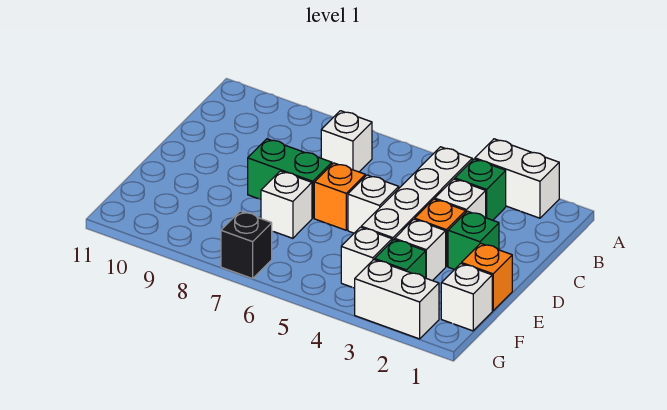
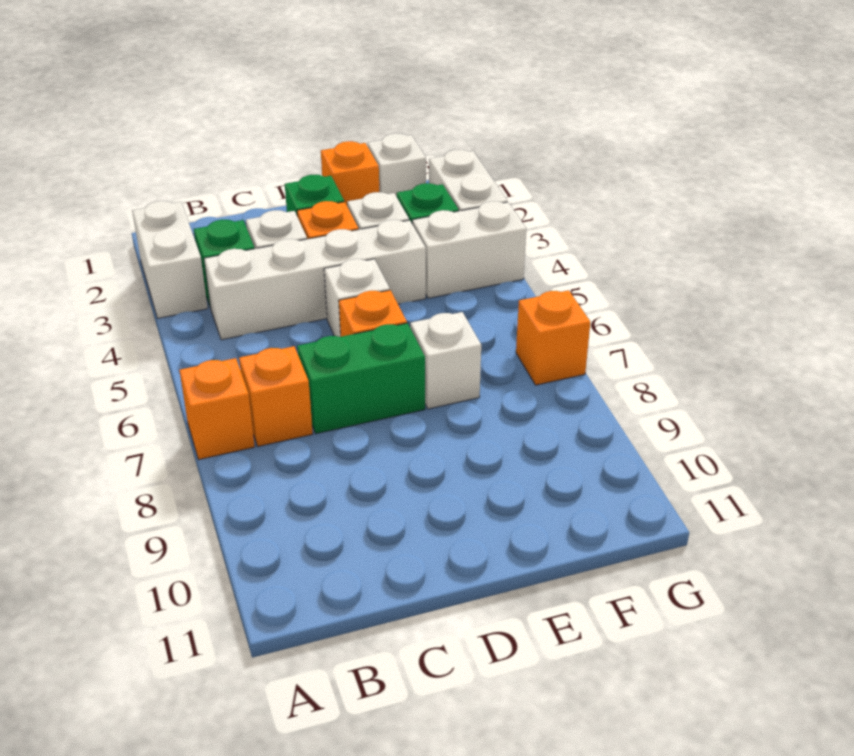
none -> orange brick A7 level 1
white brick B7 level 1 -> orange brick B7 level 1
green brick D7:D8 level 1 -> green brick C7:D7 level 1
white brick F4 level 1 -> white brick F4:G4 level 1
black brick G7 level 1 -> orange brick G7 level 1

